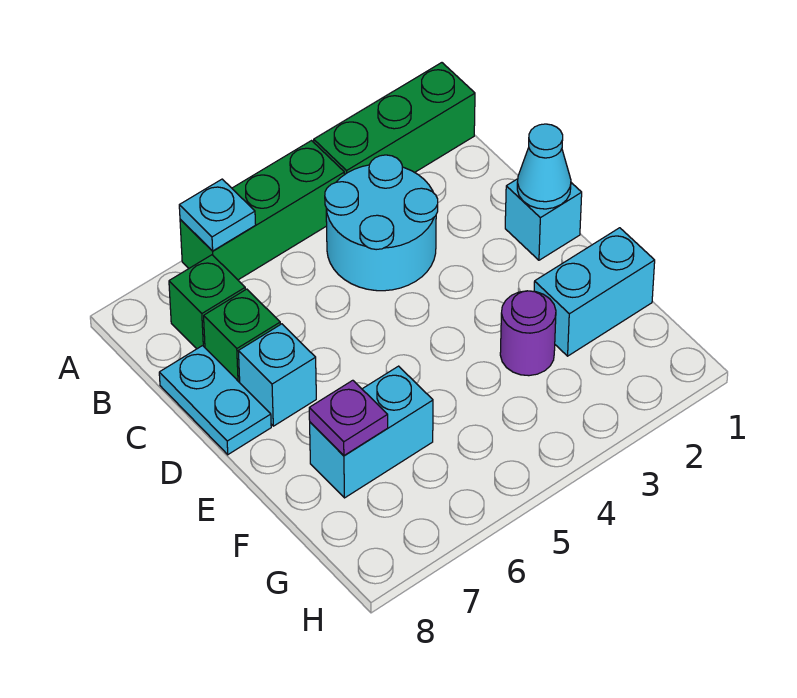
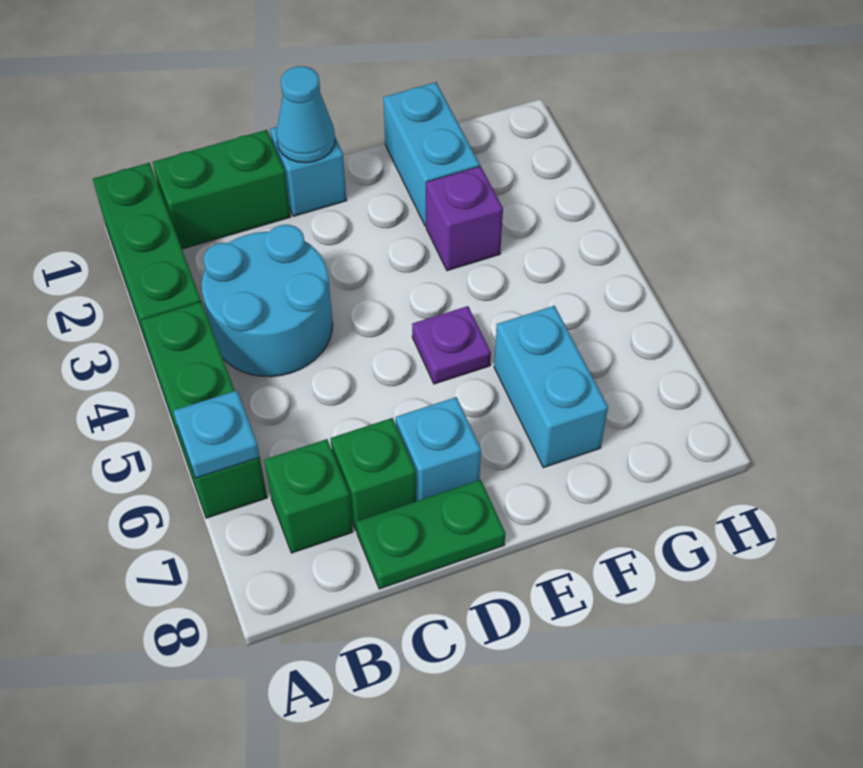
none -> green brick B1:C1 level 1
cyan plate C8:D8 level 1 -> green plate C8:D8 level 1
purple round brick F3 level 1 -> purple brick F3 level 1
purple plate F7 level 2 -> purple plate E5 level 1

